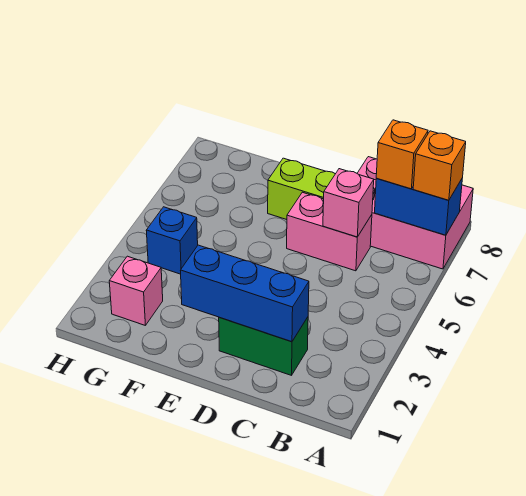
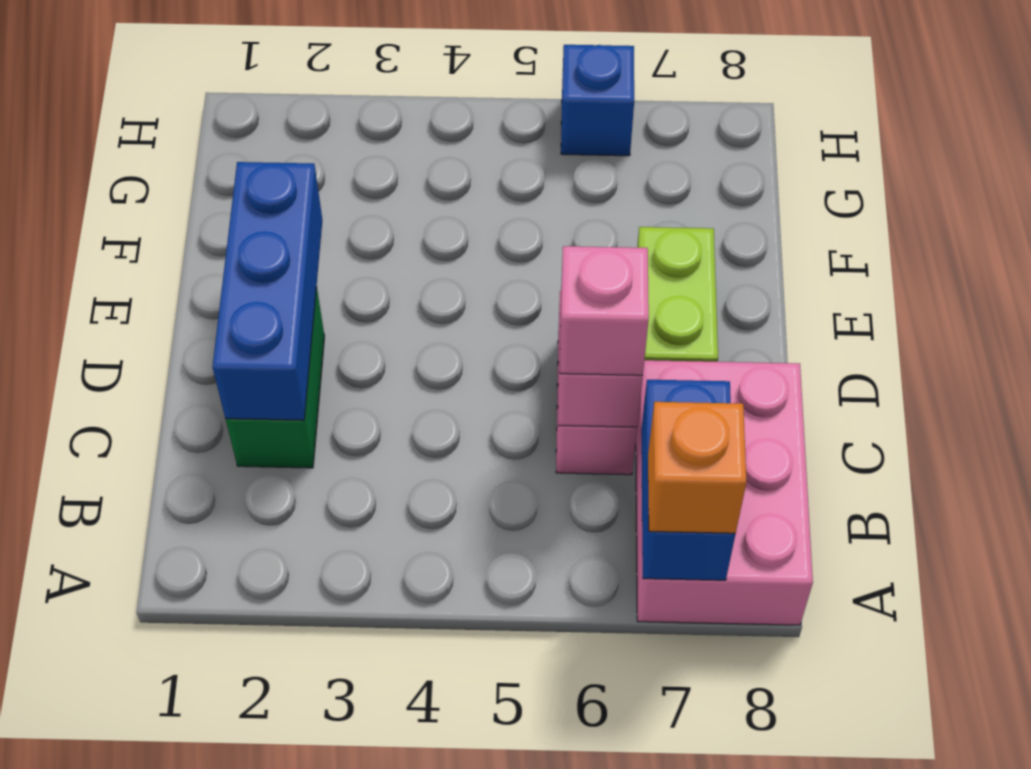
orange brick B7 level 3 -> none
pink brick G2 level 1 -> pink brick C6 level 3
blue brick G4 level 1 -> blue brick H6 level 1

